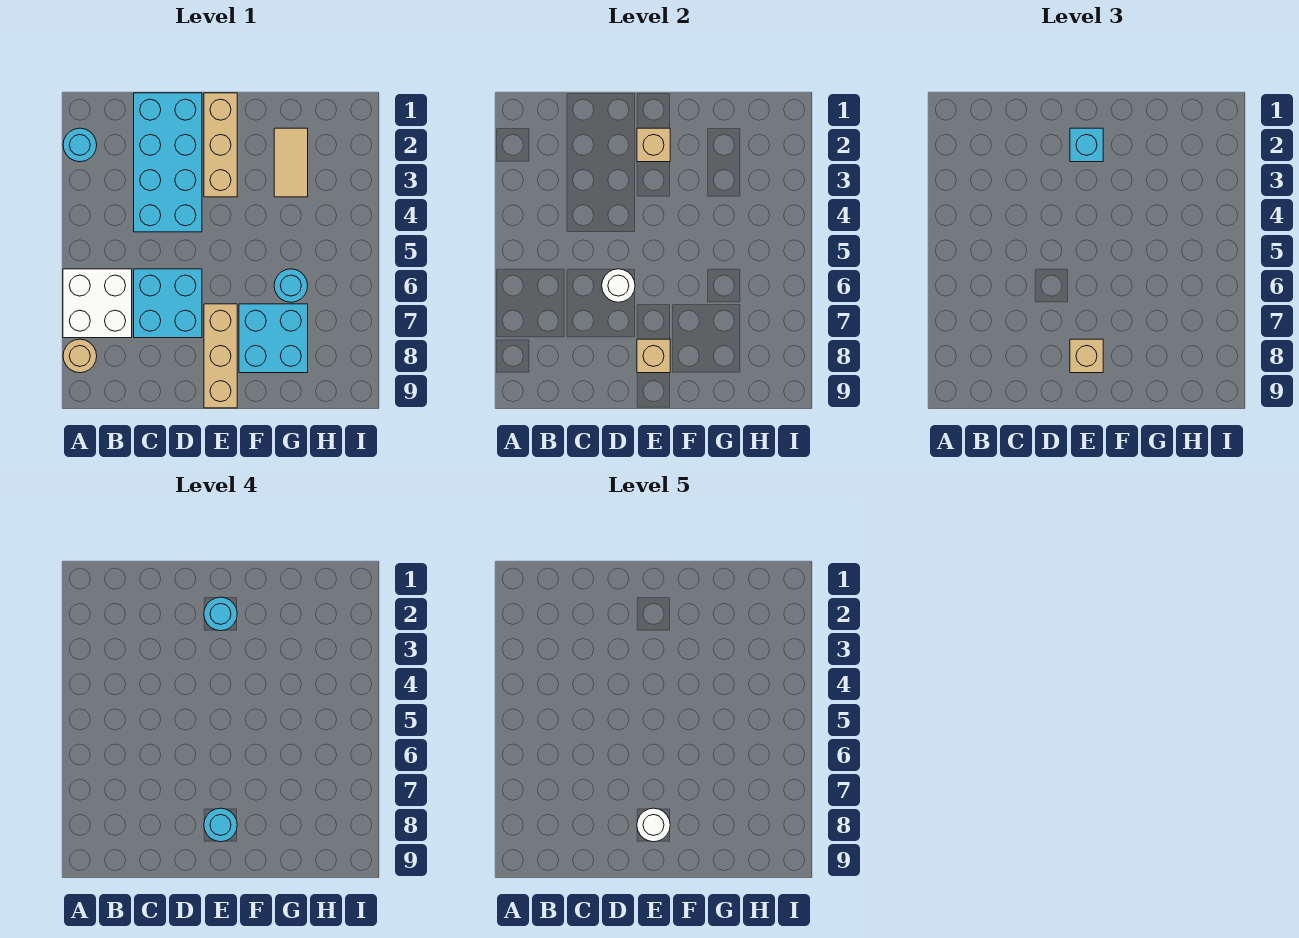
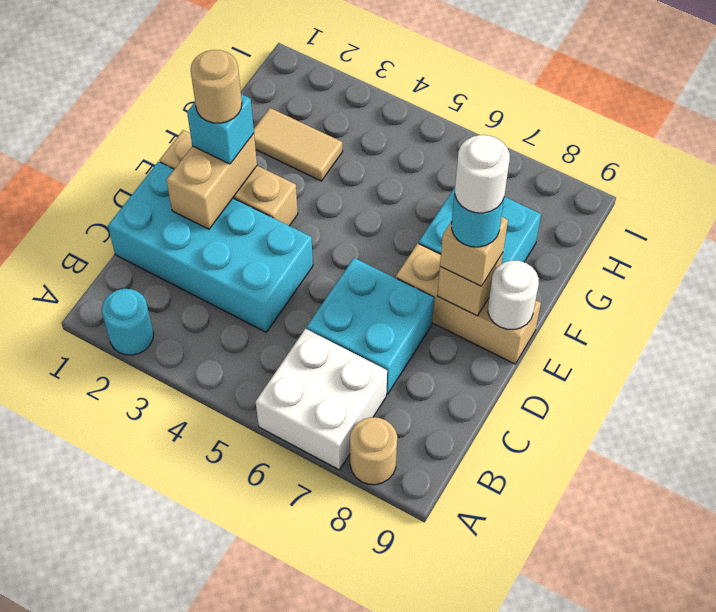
white round brick D6 level 2 -> white round brick E9 level 2
tan brick E2 level 2 -> tan brick D2:E2 level 2
cyan round brick E2 level 4 -> tan round brick E2 level 4
cyan round brick G6 level 1 -> none

